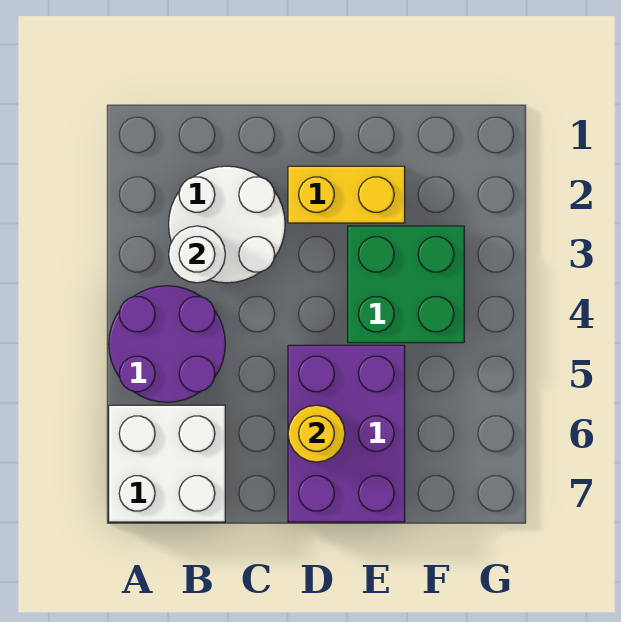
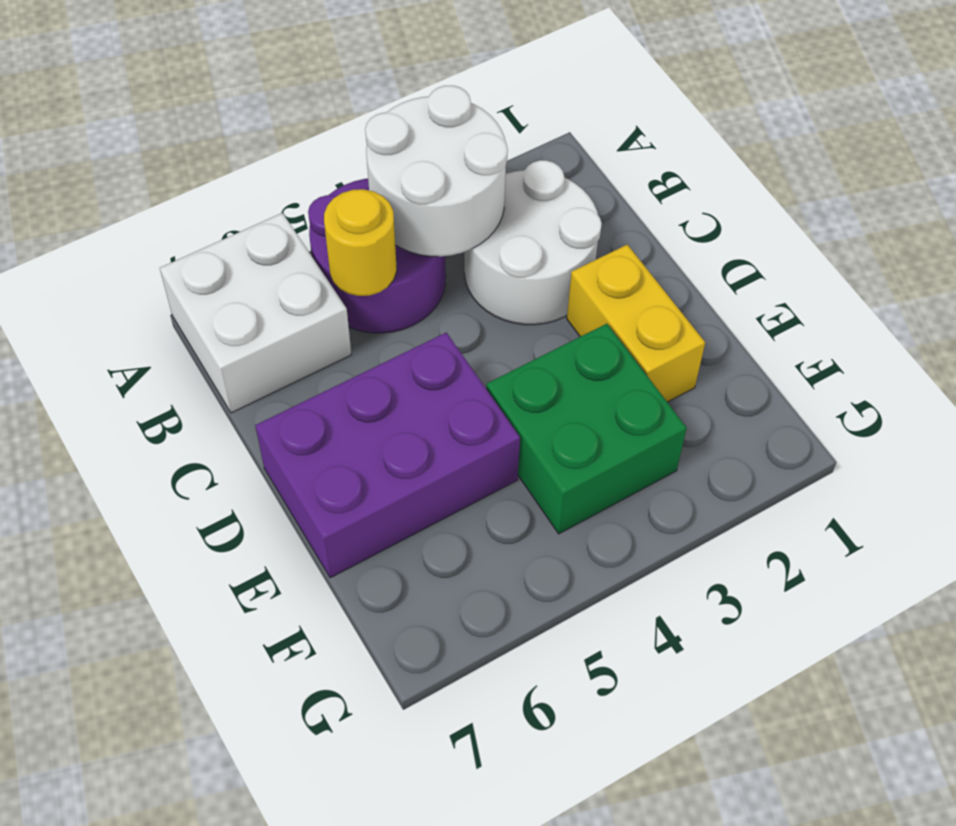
white round brick B3 level 2 -> white round brick A3:B4 level 2
yellow round brick D6 level 2 -> yellow round brick B5 level 2

